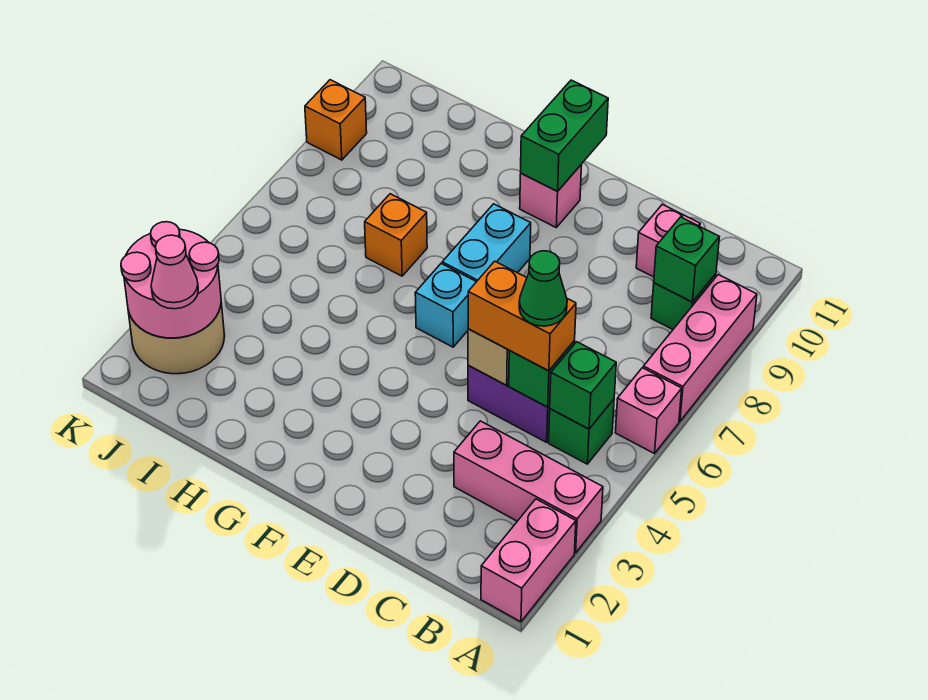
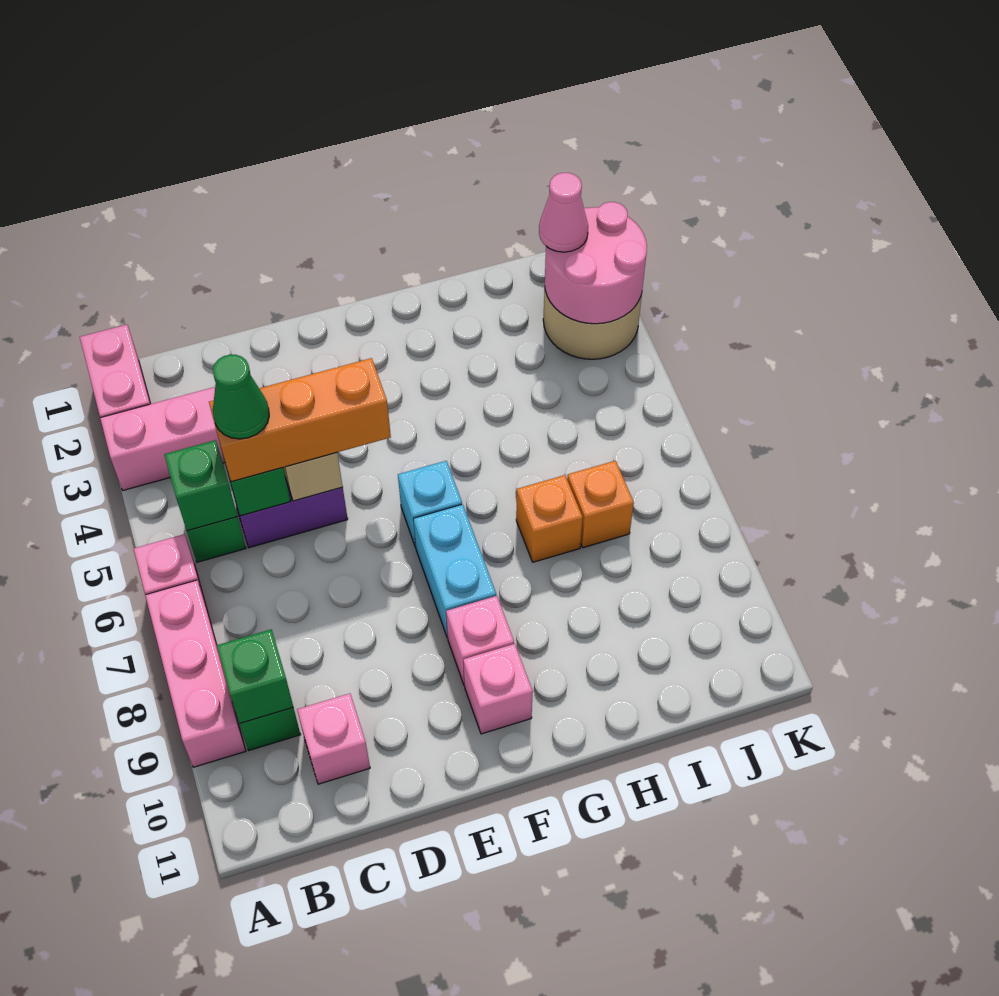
orange brick C5:D5 level 3 -> orange brick C5:E5 level 3
none -> pink brick F9 level 1
green brick F10:F11 level 2 -> none
orange brick K9 level 1 -> orange brick I7 level 1

